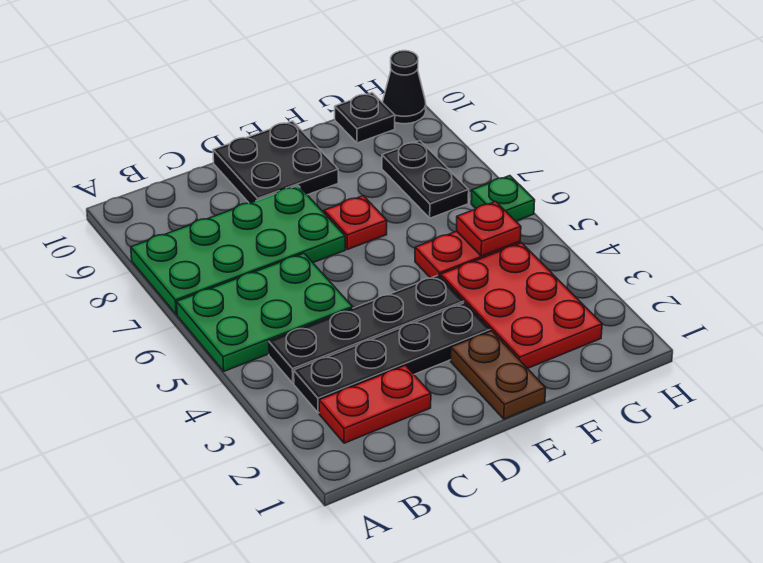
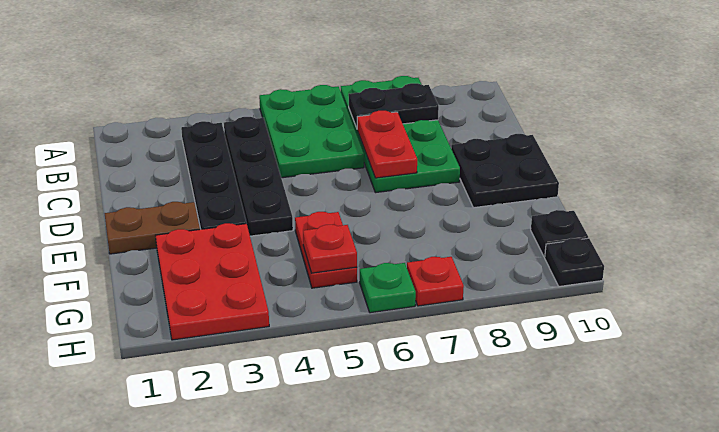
red plate B2:C2 level 1 -> red plate C7:D7 level 2
red plate E7 level 1 -> red plate H7 level 1
red plate F2:G4 level 1 -> red plate F2:H3 level 1
black plate G7:G8 level 1 -> black plate B7:B8 level 2
black cone H10 level 1 -> black plate H10 level 1

